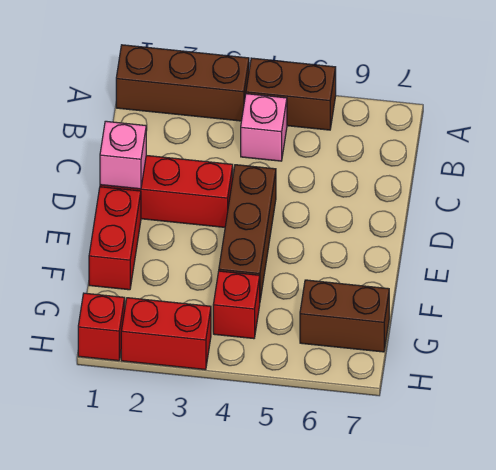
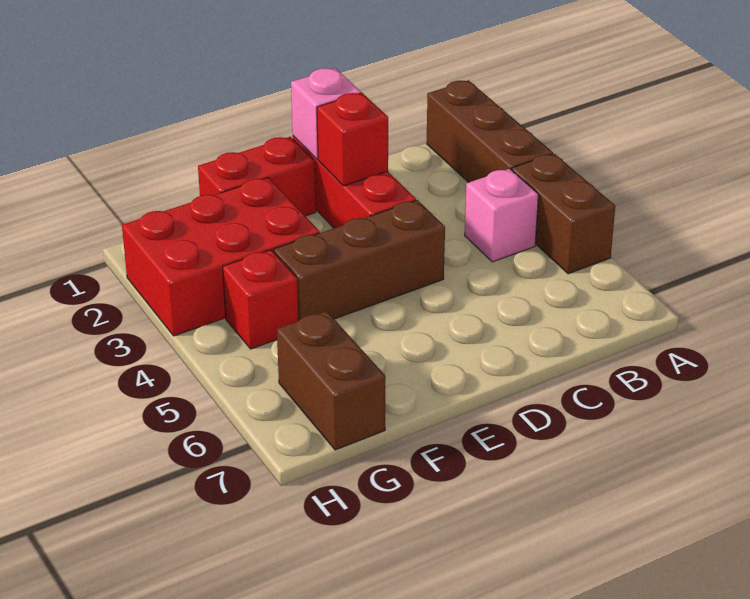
red brick H1 level 1 -> red brick D2 level 2
red brick H2:H3 level 1 -> red brick F2:H3 level 1

